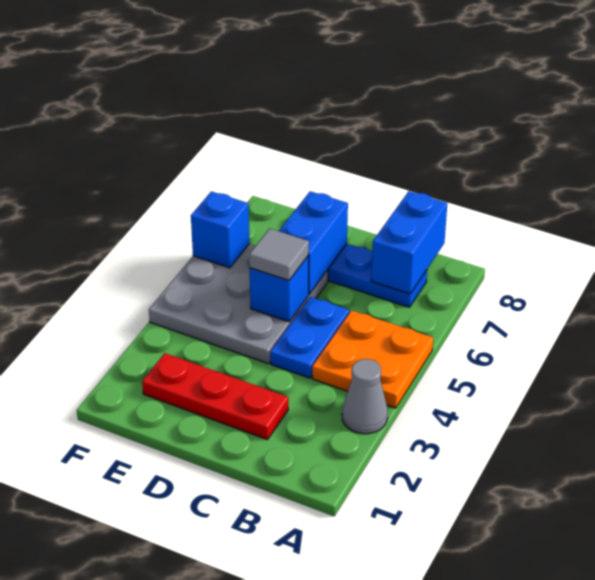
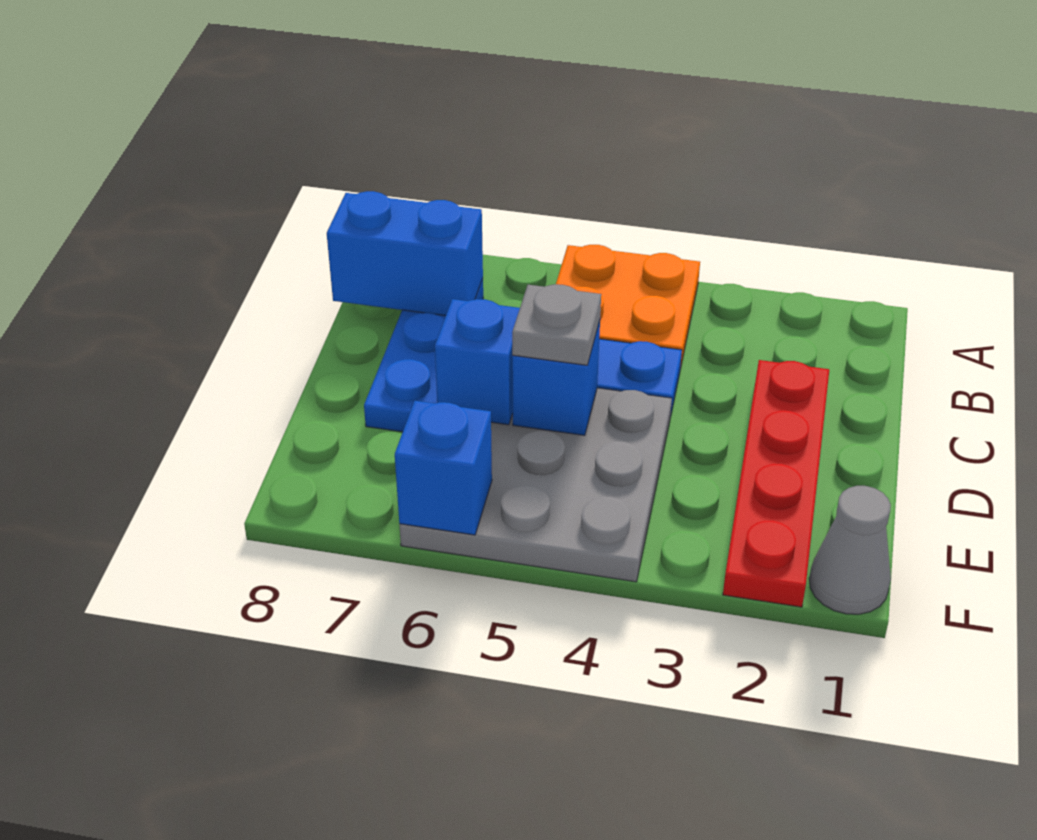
grey cone A3 level 1 -> grey cone F1 level 1
red plate C2:E2 level 1 -> red plate C2:F2 level 1
grey tile D5 level 3 -> grey plate D5 level 3
blue brick D6:D7 level 2 -> blue brick D6 level 2

